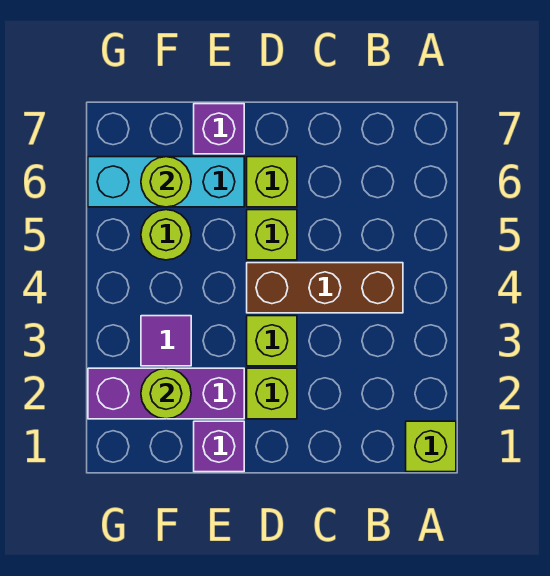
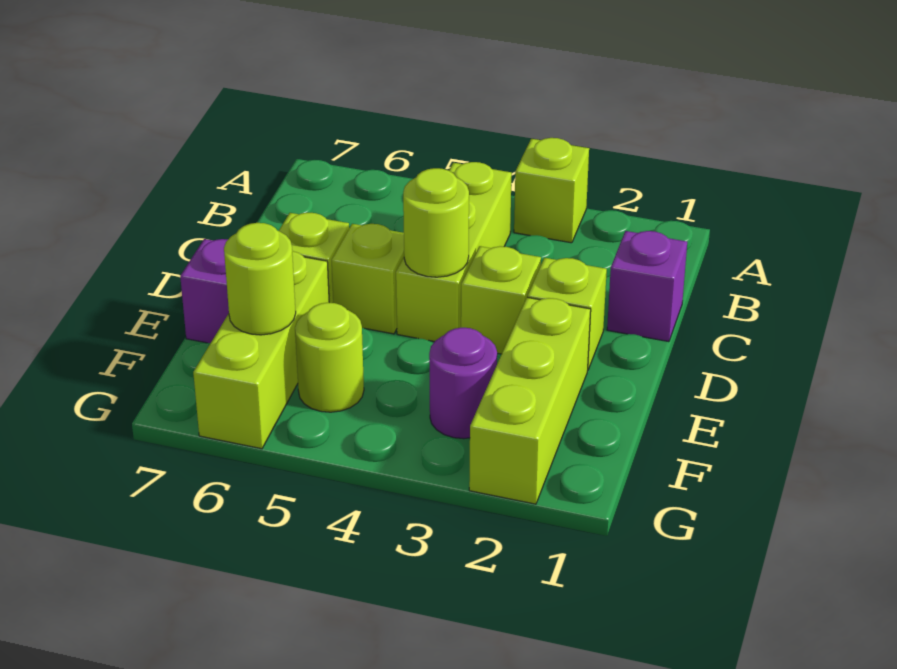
lime brick A1 level 1 -> lime brick A3 level 1
brown brick B4:D4 level 1 -> lime brick B4:D4 level 1
purple brick E1 level 1 -> purple brick C1 level 1
purple brick E2:G2 level 1 -> lime brick E2:G2 level 1
cyan brick E6:G6 level 1 -> lime brick E6:G6 level 1
lime round brick F2 level 2 -> lime round brick D4 level 2
purple tile F3 level 1 -> purple round brick F3 level 1

